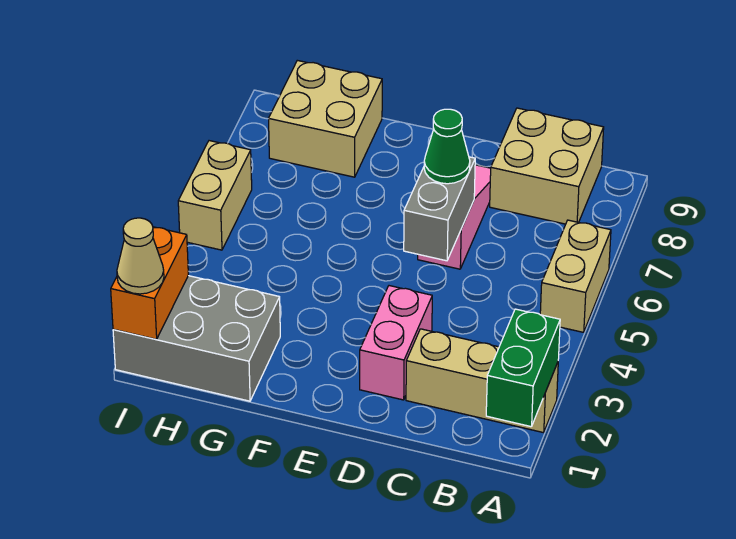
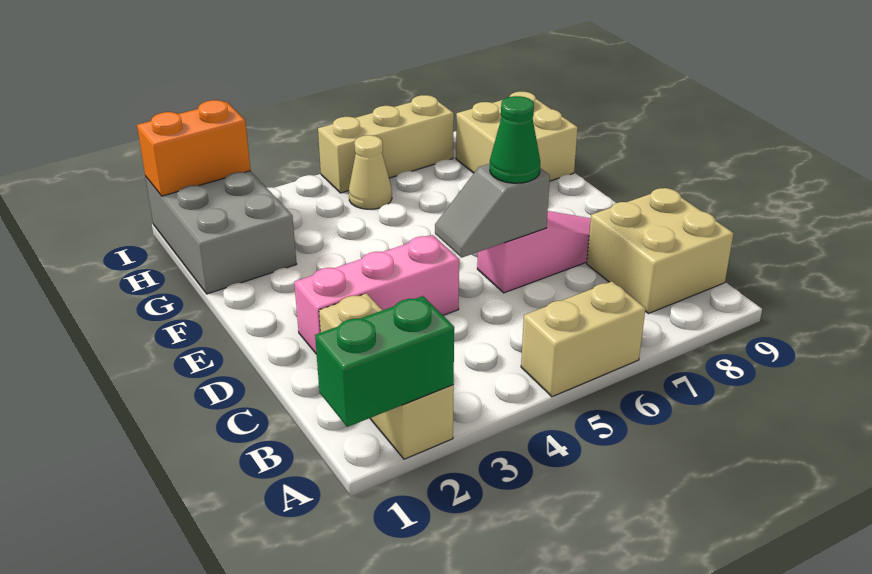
pink brick D2:D3 level 1 -> pink brick D2:D4 level 1
grey brick D5:D6 level 2 -> grey slope D5:D6 level 2 top 6
tan cone I1 level 3 -> tan cone H5 level 1
tan brick I5:I6 level 1 -> tan brick I5:I7 level 1

